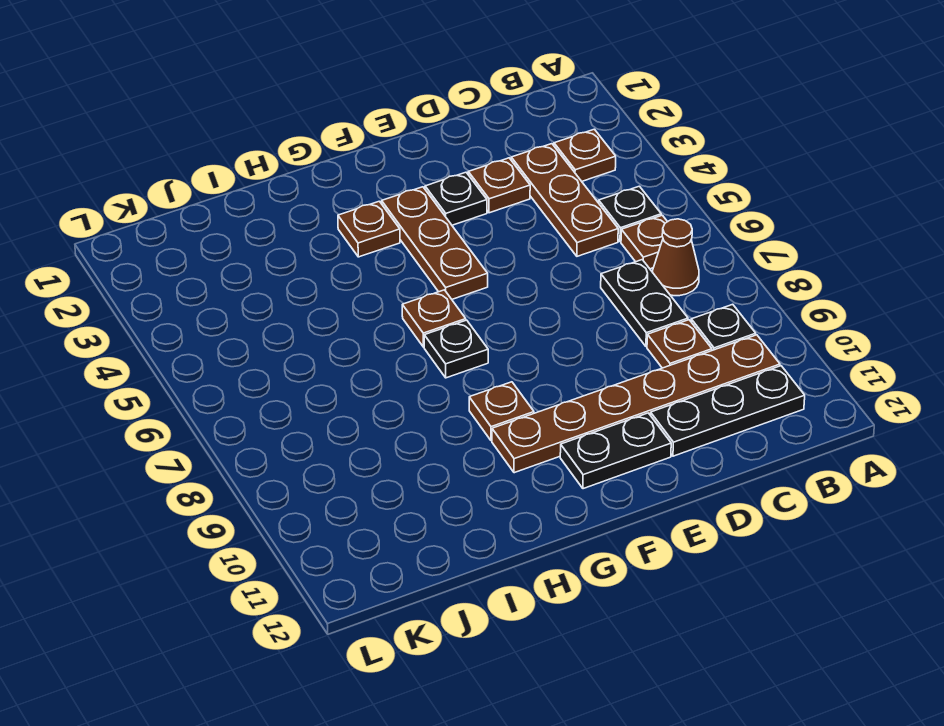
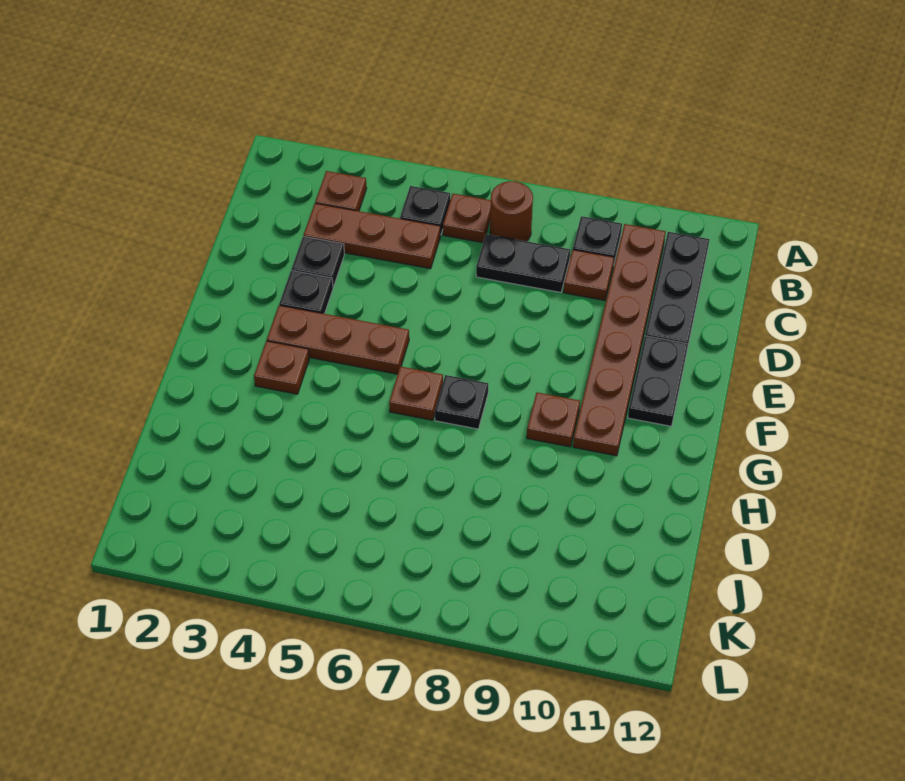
brown cone B7 level 1 -> brown round brick B7 level 1
brown plate D3 level 1 -> black plate D3 level 1

